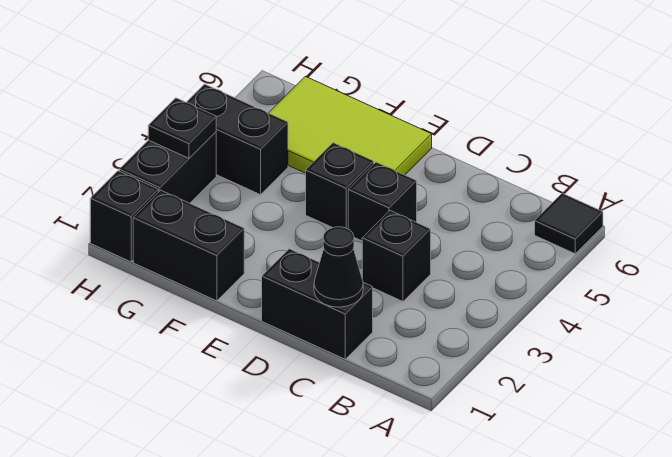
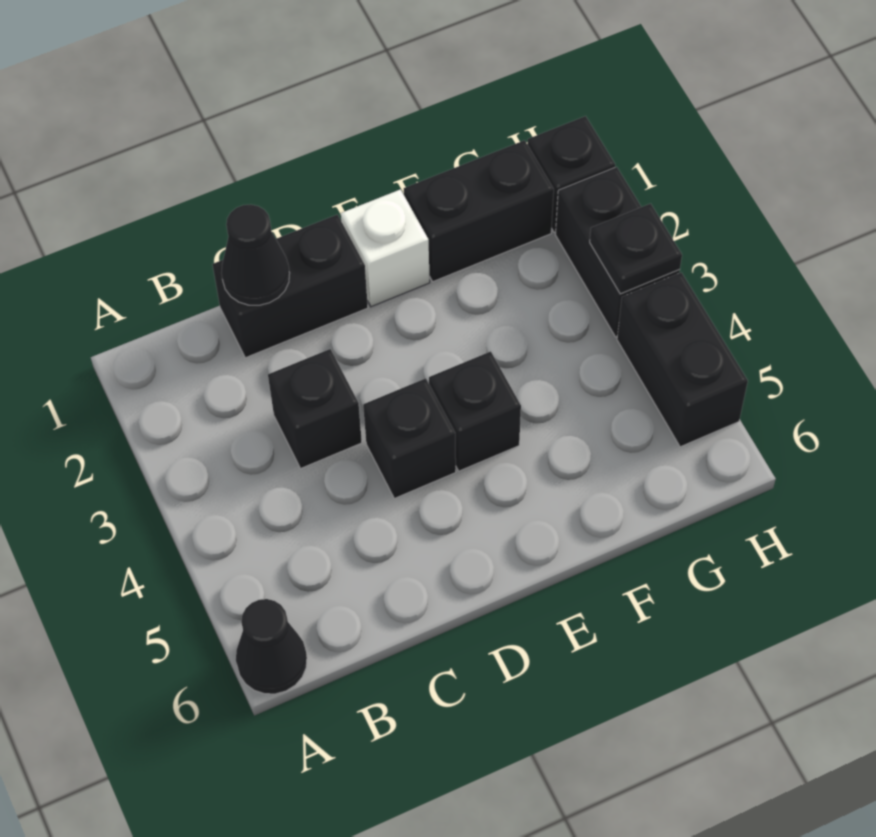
black tile A6 level 1 -> black cone A6 level 1
none -> white brick E1 level 1
lime tile E5:G6 level 1 -> none
black brick G4:H4 level 1 -> black brick H4:H5 level 1

